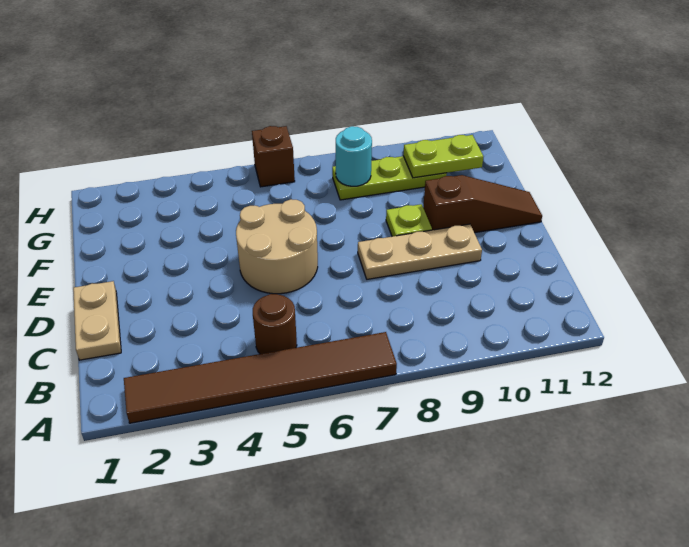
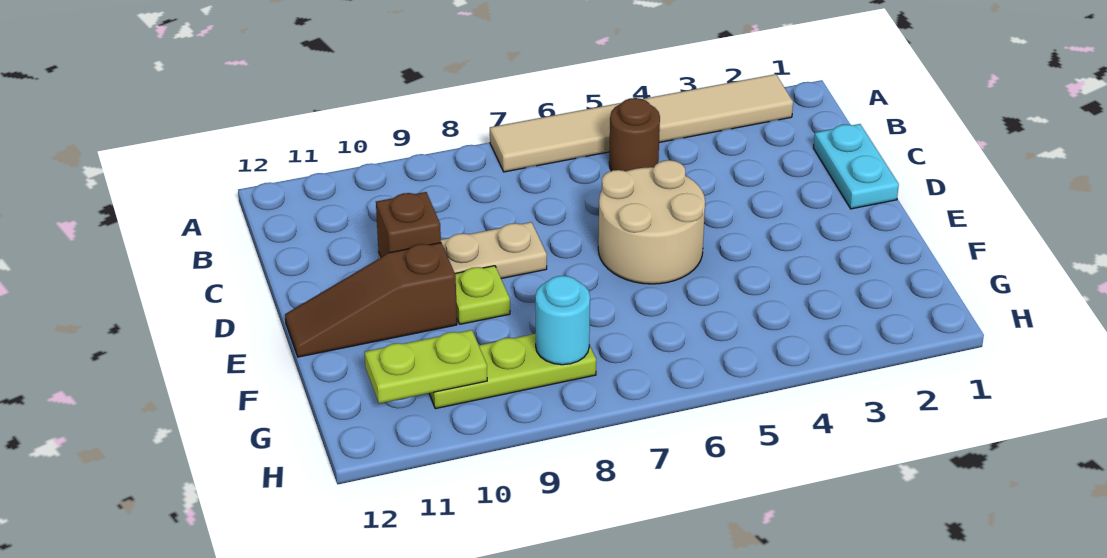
brown tile A2:A7 level 1 -> tan tile A2:A7 level 1
tan plate C1:D1 level 1 -> cyan plate C1:D1 level 1
brown brick H6 level 1 -> brown brick D10 level 2

